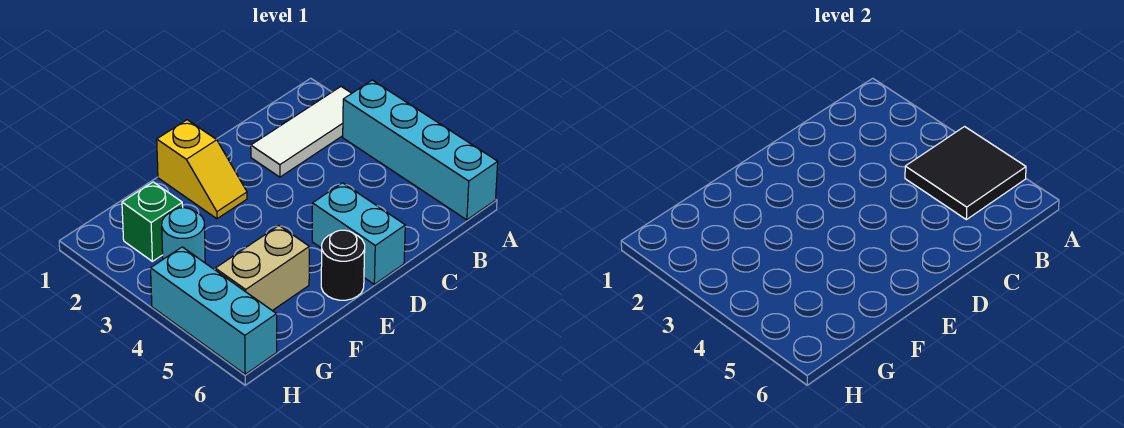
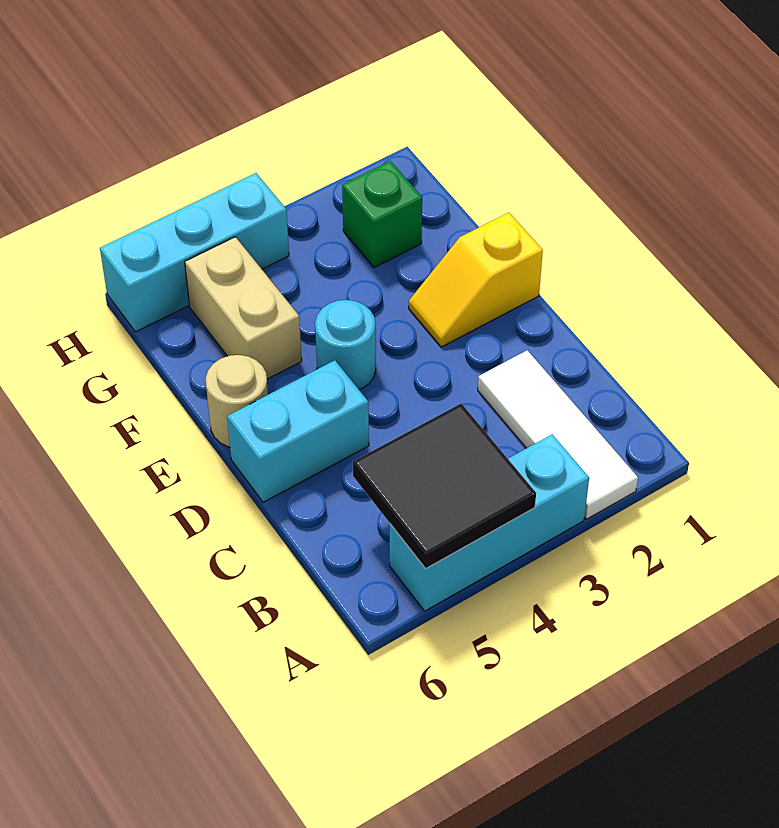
cyan brick A3:A6 level 1 -> cyan brick A3:A5 level 1
black round brick E6 level 1 -> tan round brick E6 level 1
cyan round brick G3 level 1 -> cyan round brick E4 level 1

